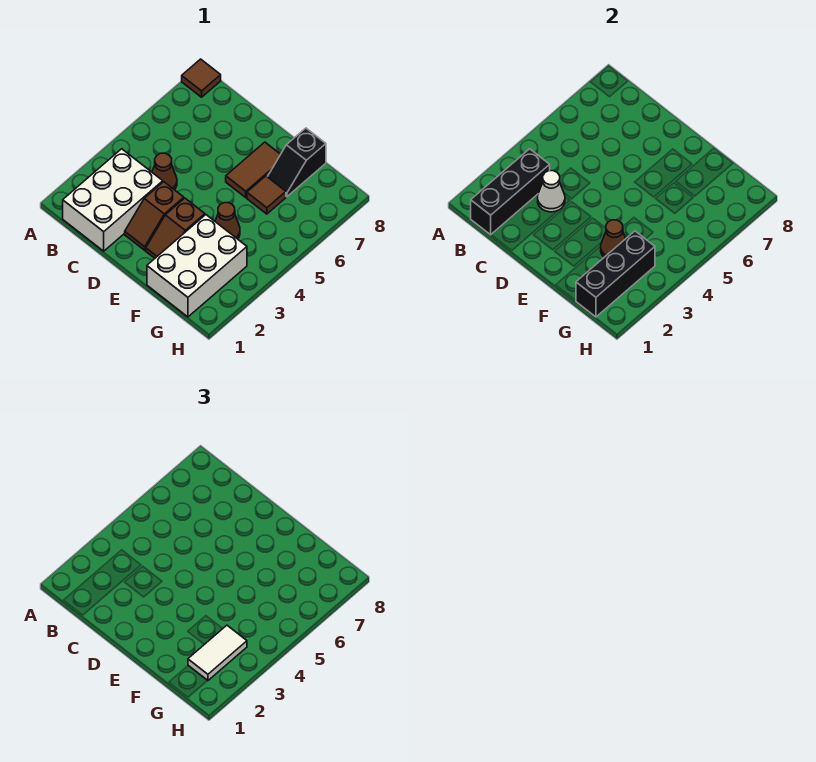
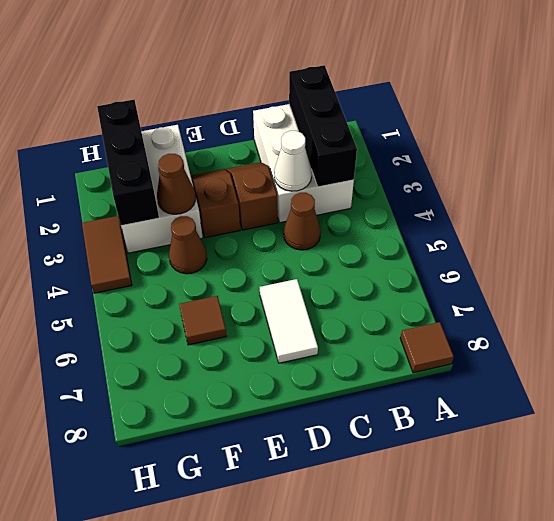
brown tile E6:E7 level 1 -> brown tile H3:H4 level 1
black slope F7:F8 level 1 top 8 -> none
white tile G2:G3 level 3 -> white tile D6:D7 level 1

